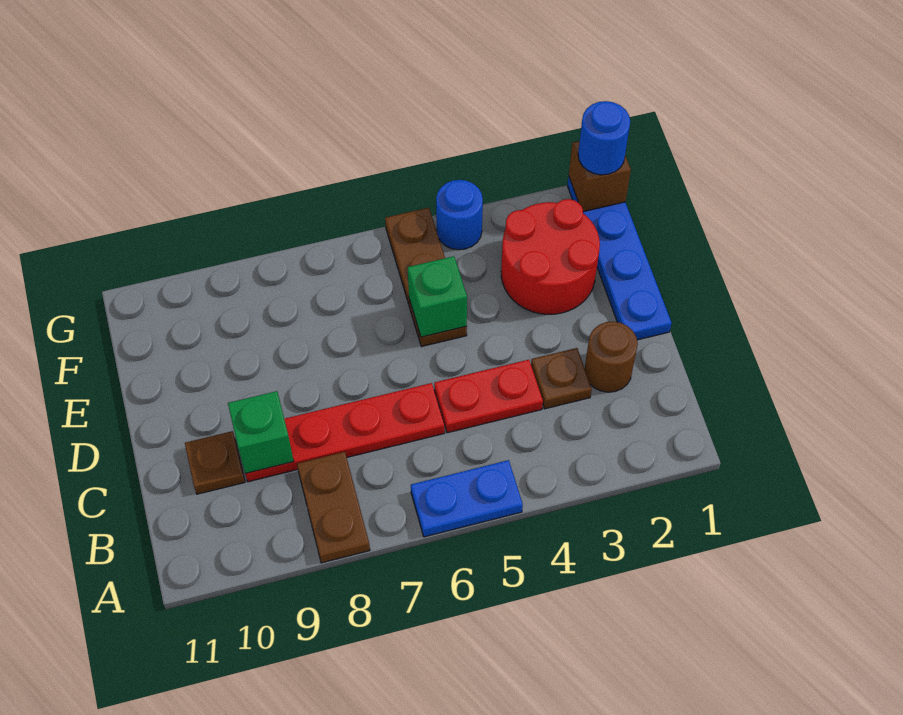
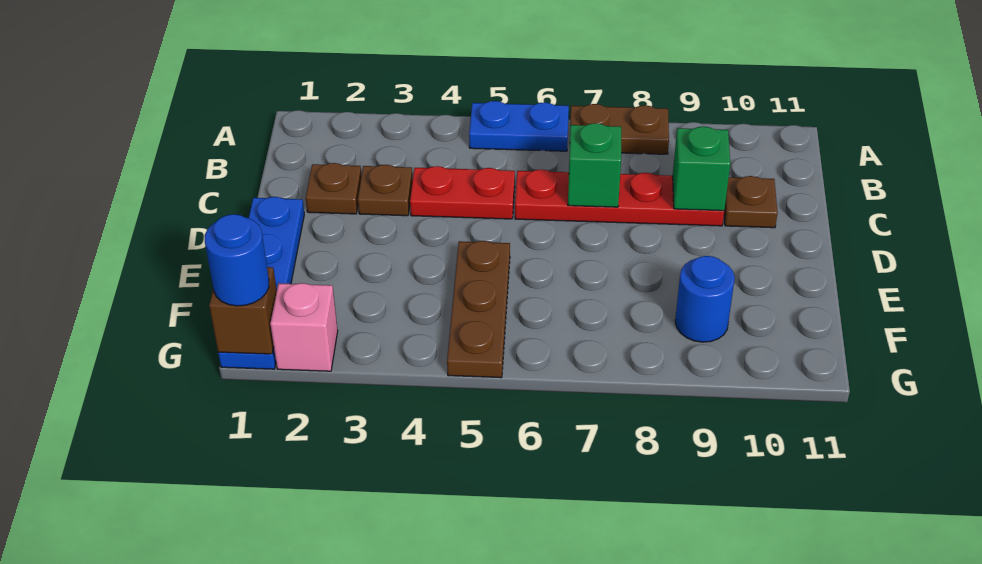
brown plate A8:B8 level 1 -> brown plate A7:A8 level 1
brown round brick C2 level 1 -> brown plate C2 level 1
red round brick E2:F3 level 1 -> none
green brick E5 level 2 -> green brick C7 level 2
none -> pink brick G2 level 1
blue round brick G4 level 1 -> blue round brick F9 level 1

